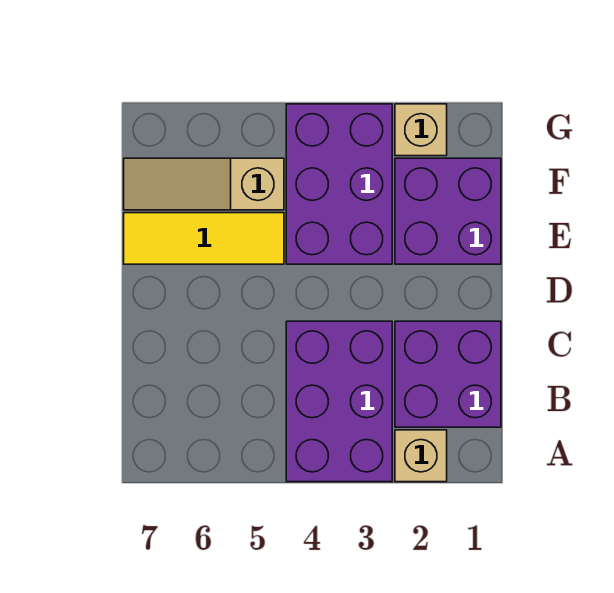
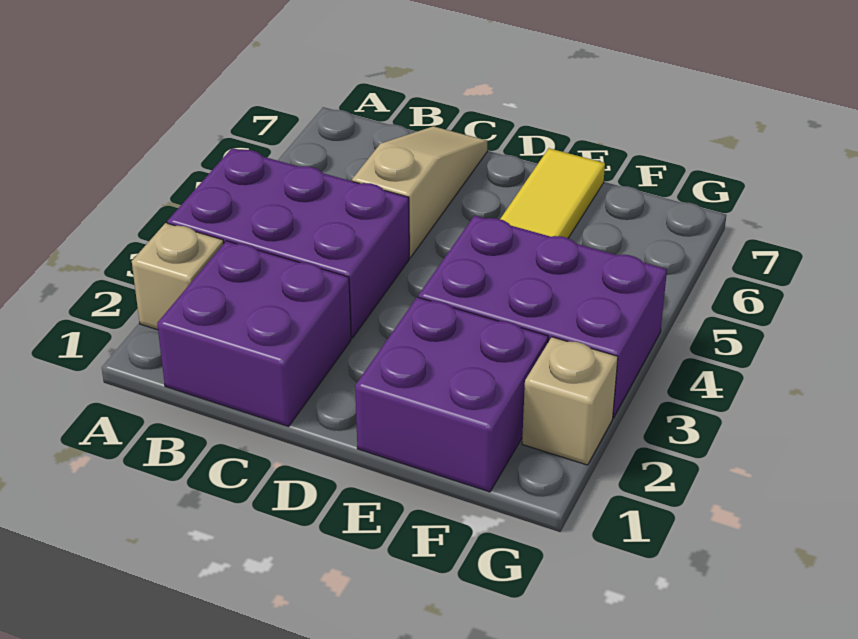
tan slope F5:F7 level 1 top 5 -> tan slope C5:C7 level 1 top 5

